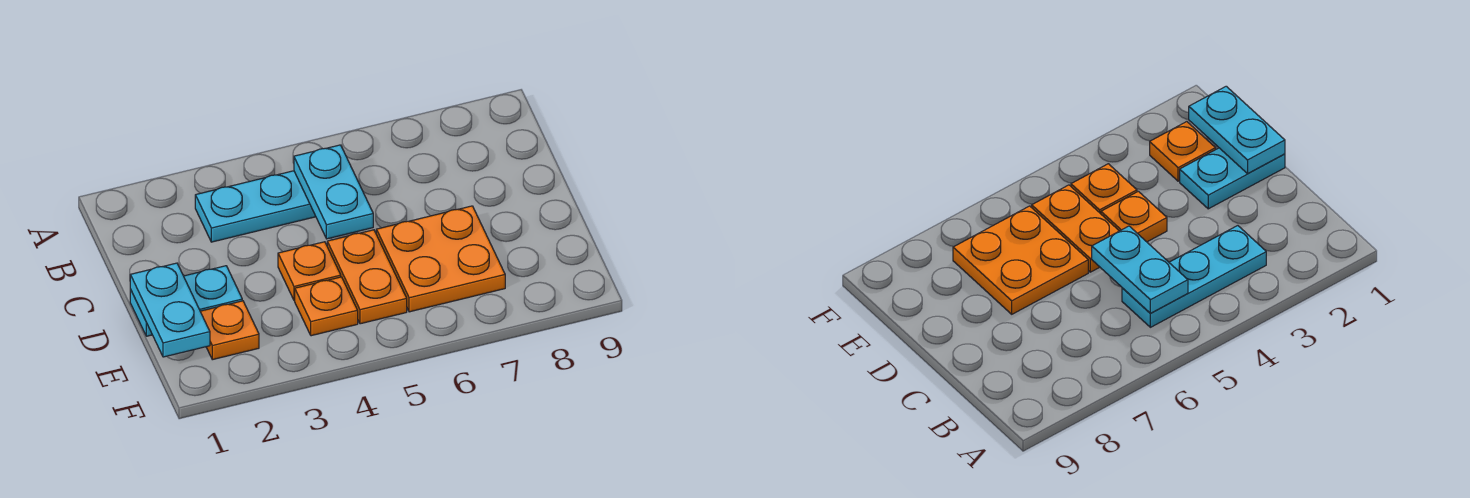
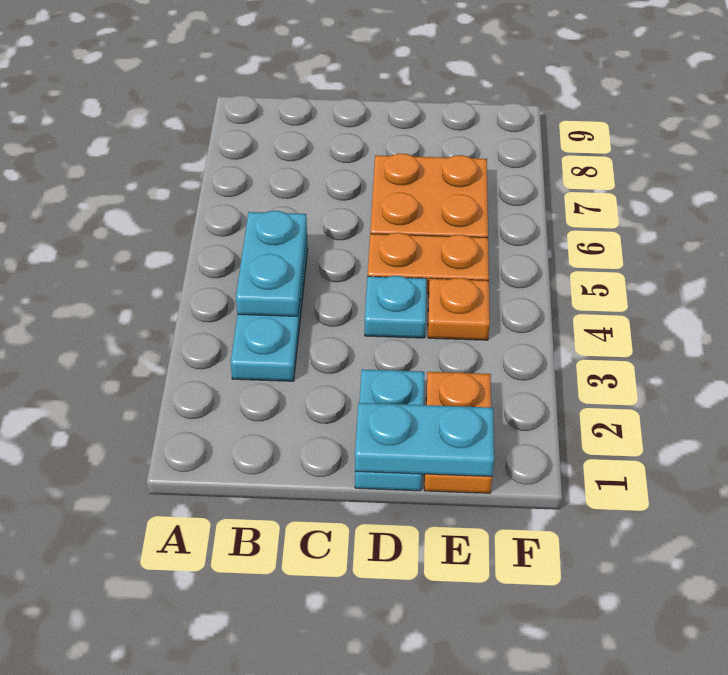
cyan plate B5:C5 level 2 -> cyan plate B4:B5 level 2
orange plate D4 level 1 -> cyan plate D4 level 1
orange plate E2 level 1 -> orange plate E1:E2 level 1

